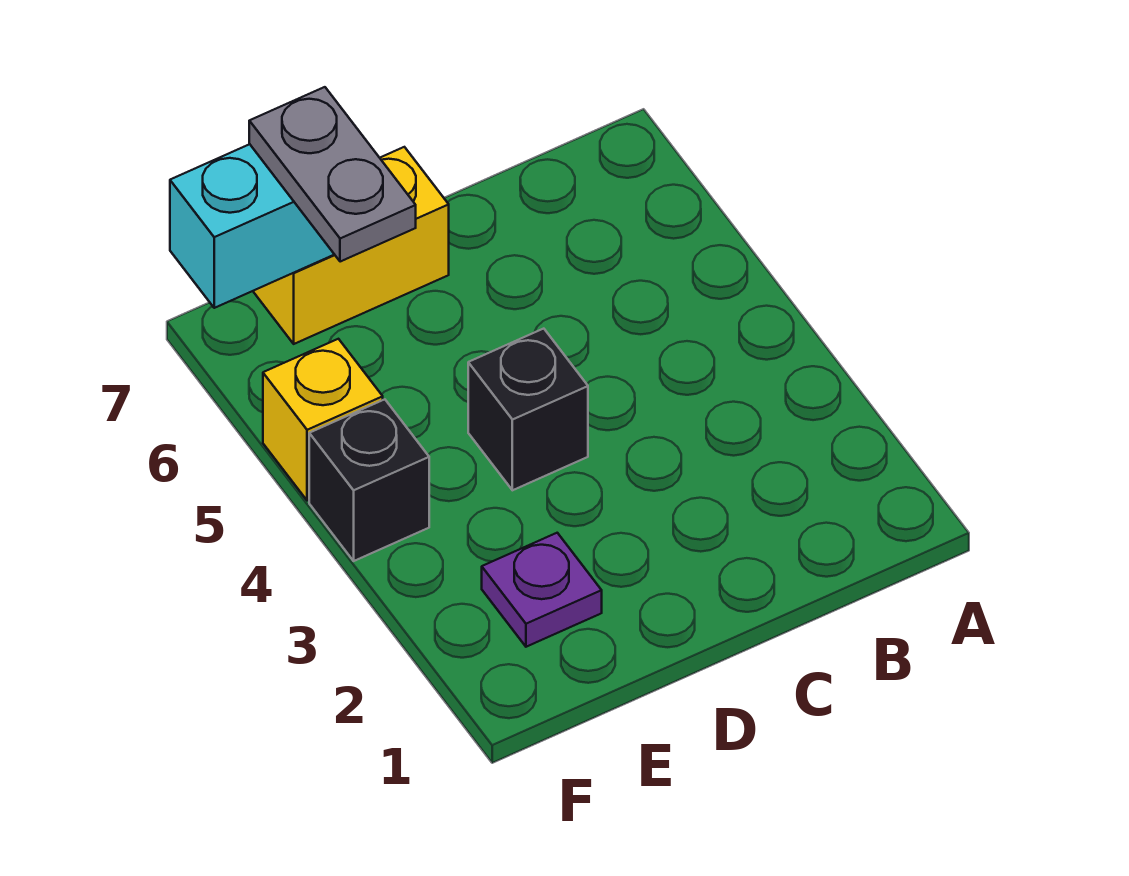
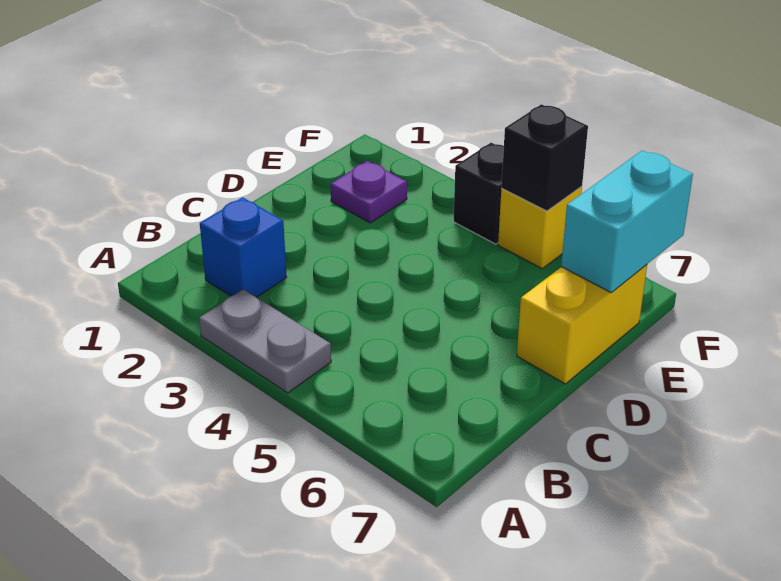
none -> blue brick B2 level 1
black brick D4 level 1 -> black brick F5 level 2
grey plate E6:E7 level 3 -> grey plate A3:A4 level 1

